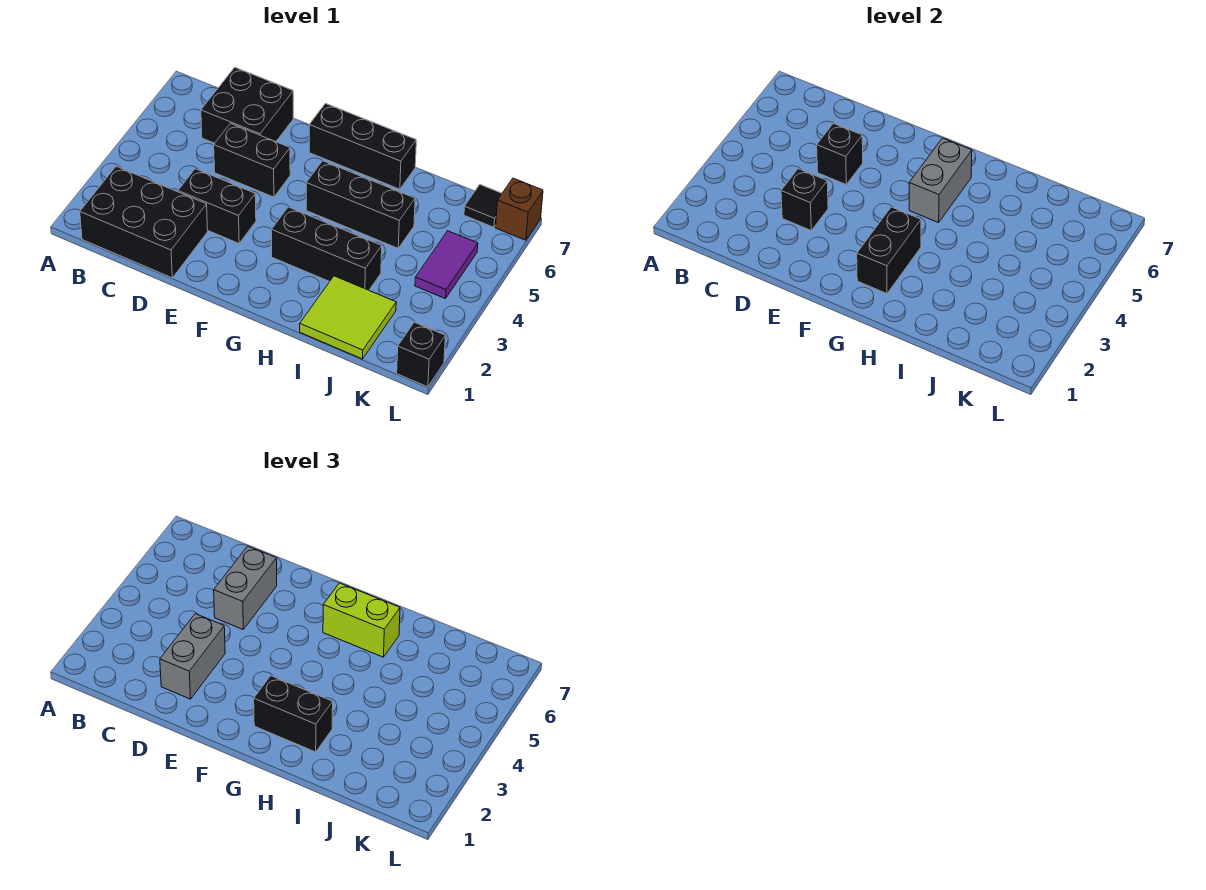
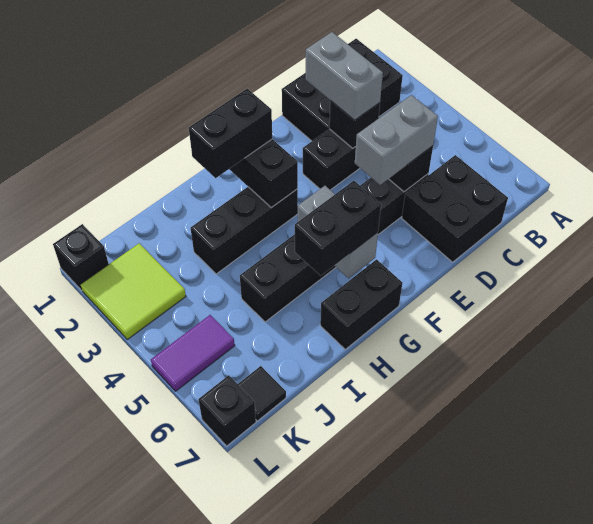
grey brick D5:D6 level 3 -> grey brick D5:E5 level 3
black brick F7:H7 level 1 -> black brick G7:H7 level 1
lime brick G6:H6 level 3 -> black brick G6:H6 level 3
lime tile I1:J2 level 1 -> lime tile K2:L3 level 1
purple tile K4:K5 level 1 -> purple tile K5:L5 level 1
brown brick L7 level 1 -> black brick L7 level 1

